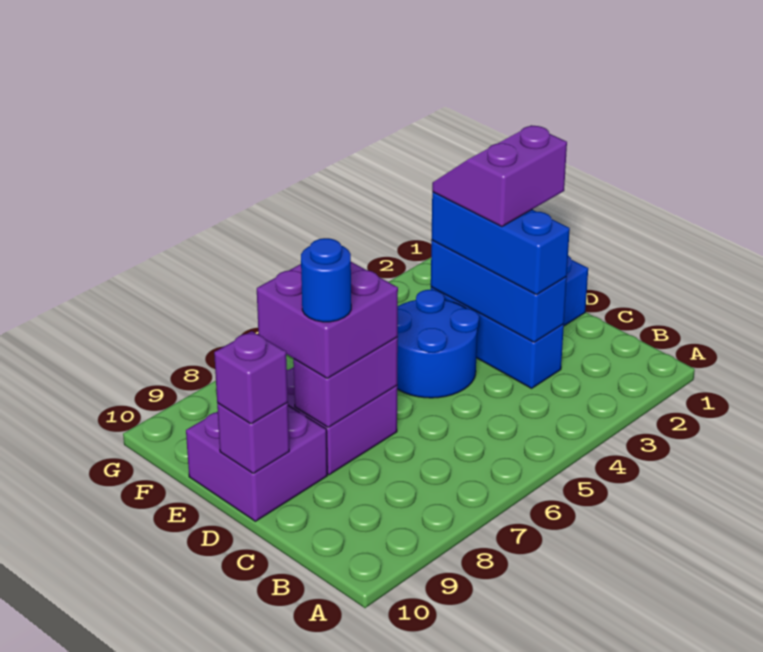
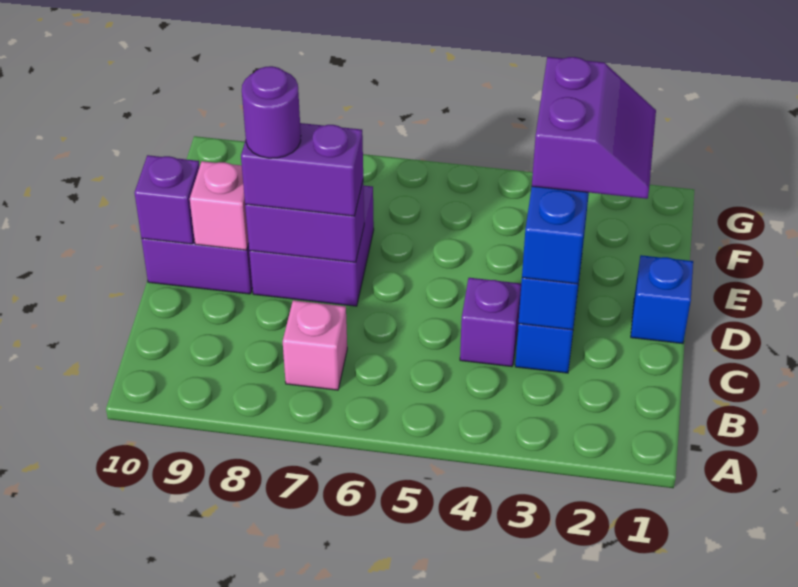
none -> pink brick B7 level 1
purple slope D2:E3 level 4 top D -> purple slope D2:E3 level 4 top 3
blue round brick D4:E5 level 1 -> none
purple brick D7:E8 level 3 -> purple brick D7:D8 level 3
blue round brick D8 level 4 -> purple round brick D8 level 4
none -> pink brick D9 level 2
purple brick D10 level 3 -> purple brick C4 level 1

